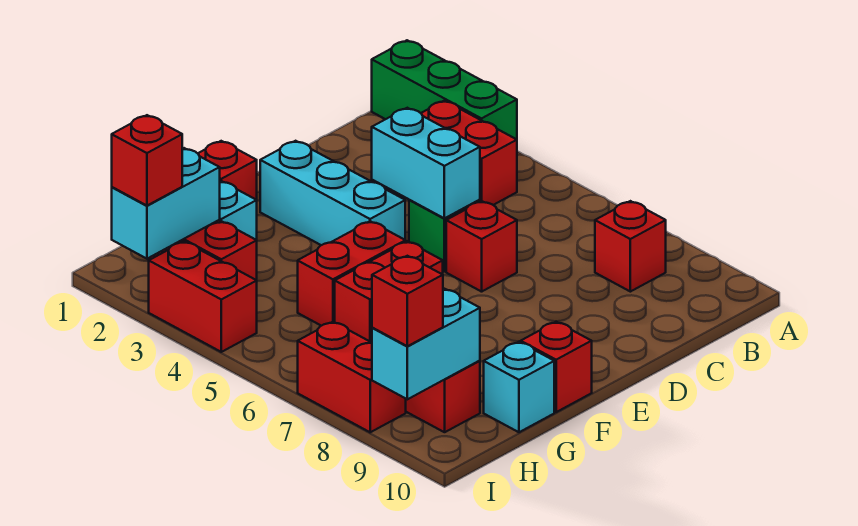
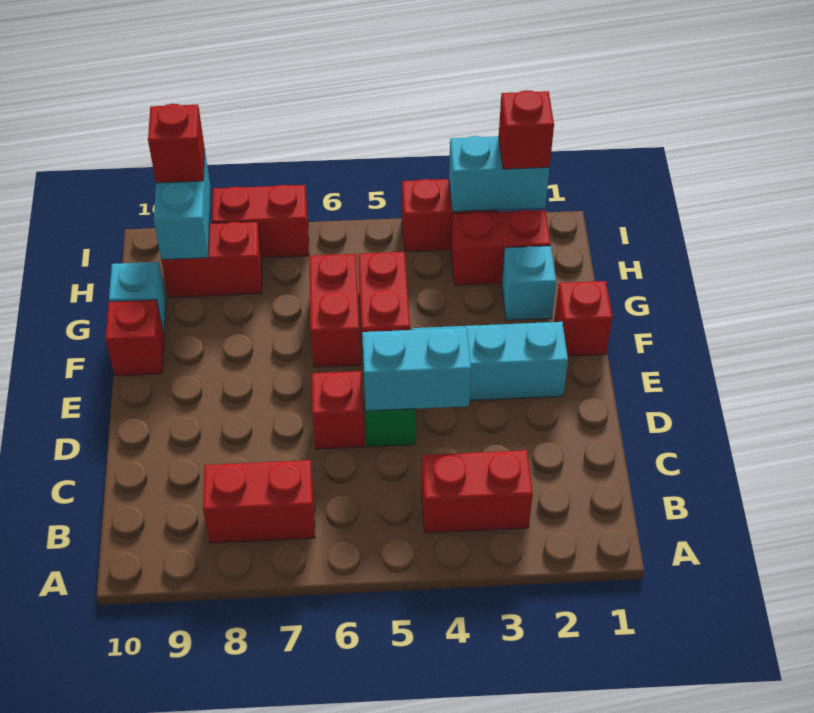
green brick A1:A3 level 1 -> none
red brick B8 level 1 -> red brick B7:B8 level 1
cyan brick H2:I2 level 2 -> cyan brick I2:I3 level 2

